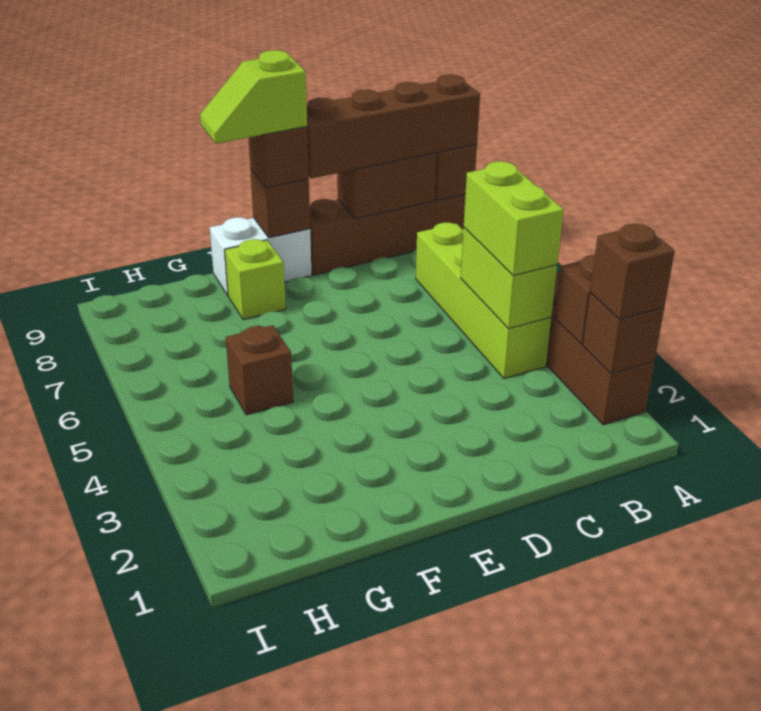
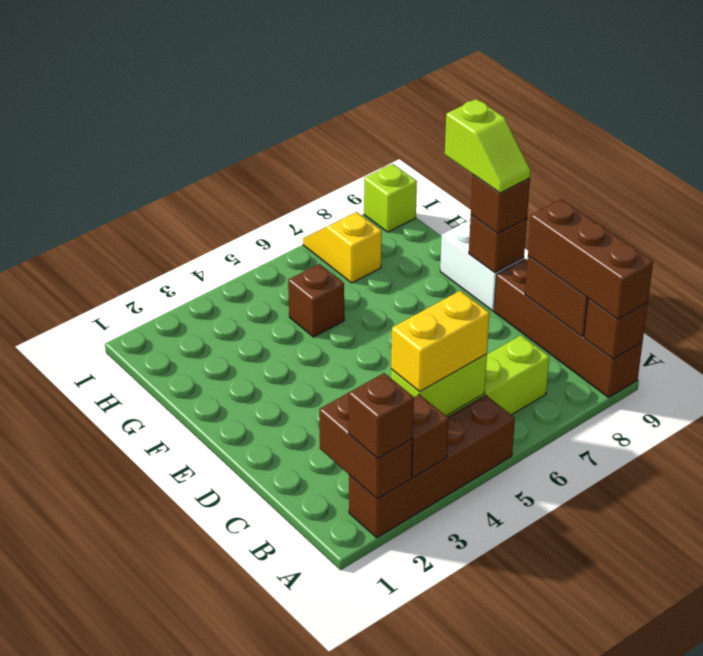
brown brick A2 level 2 -> brown brick A2:B2 level 2
brown brick A9:D9 level 3 -> brown brick A9:C9 level 3
lime brick B4:B5 level 3 -> yellow brick B4:B5 level 3
lime slope E9:F9 level 4 top E -> lime slope E9:F9 level 4 top F
lime brick F8 level 1 -> lime brick I9 level 1
none -> yellow slope H7:I7 level 1 top H

